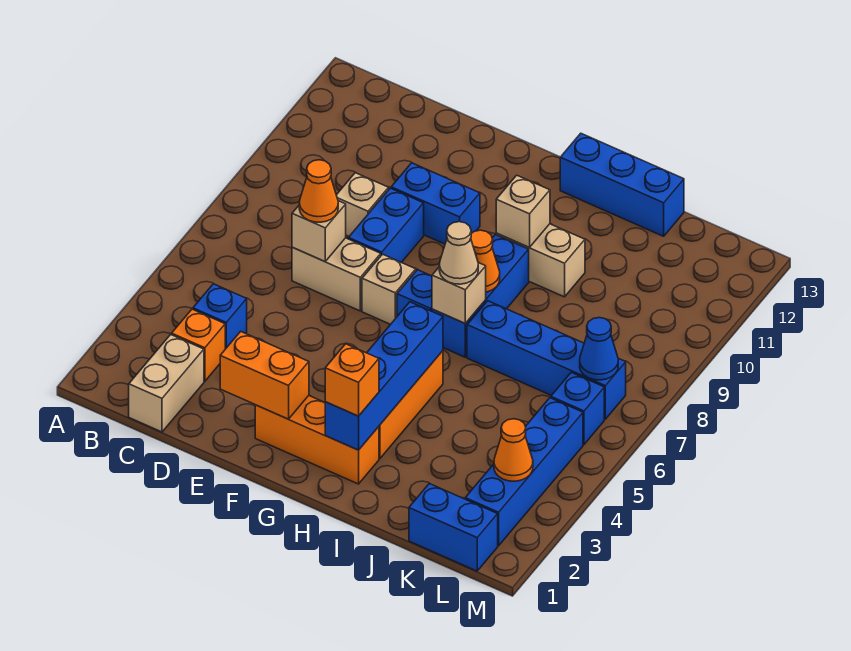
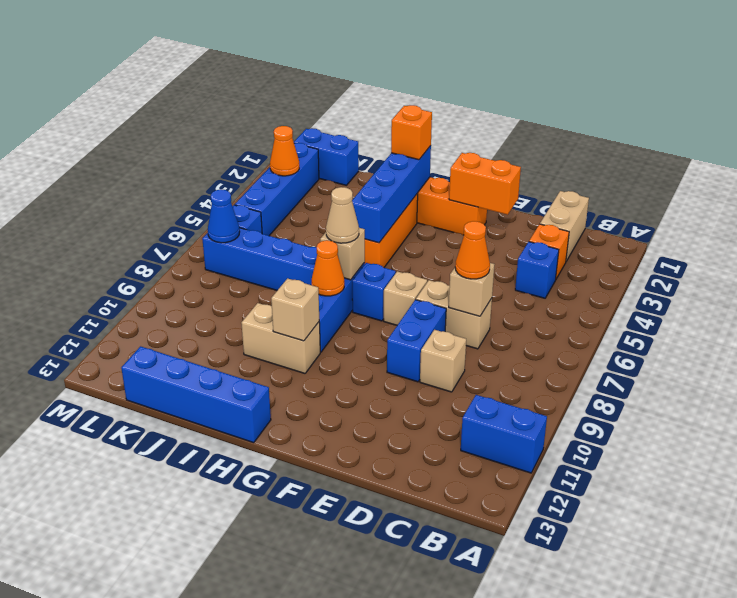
blue brick E10:F10 level 1 -> blue brick A11:B11 level 1
blue brick H13:J13 level 1 -> blue brick H13:K13 level 1

